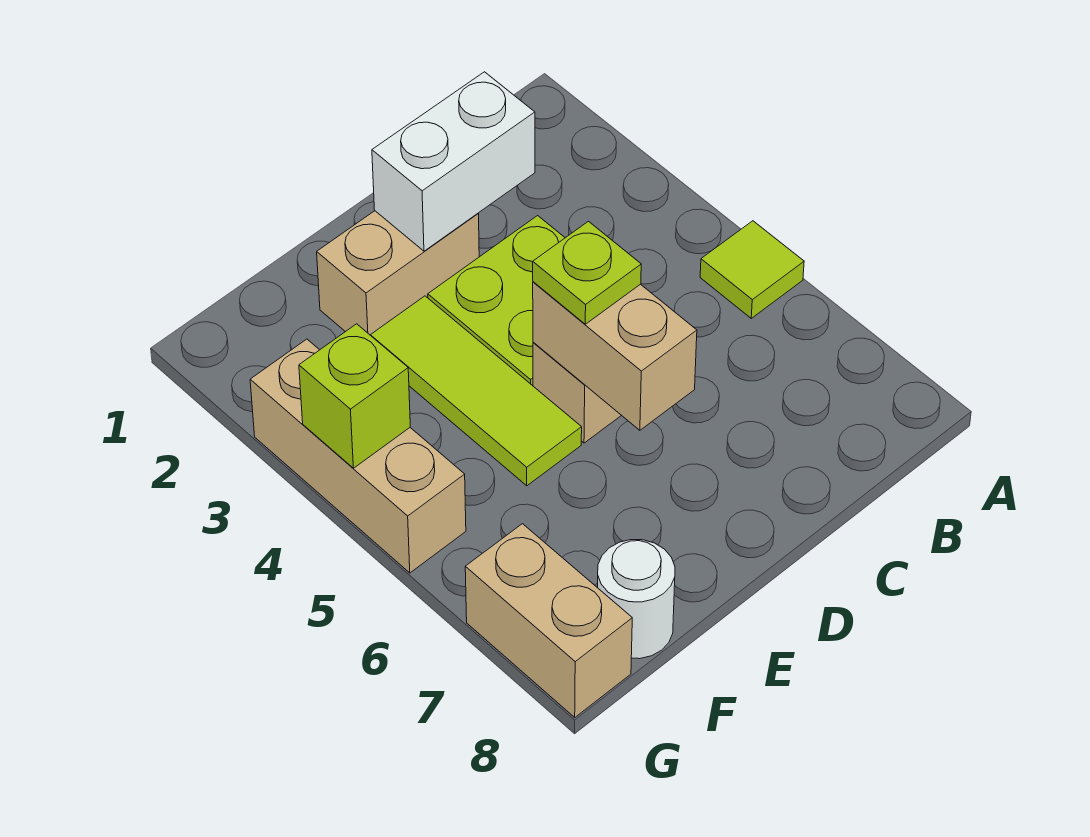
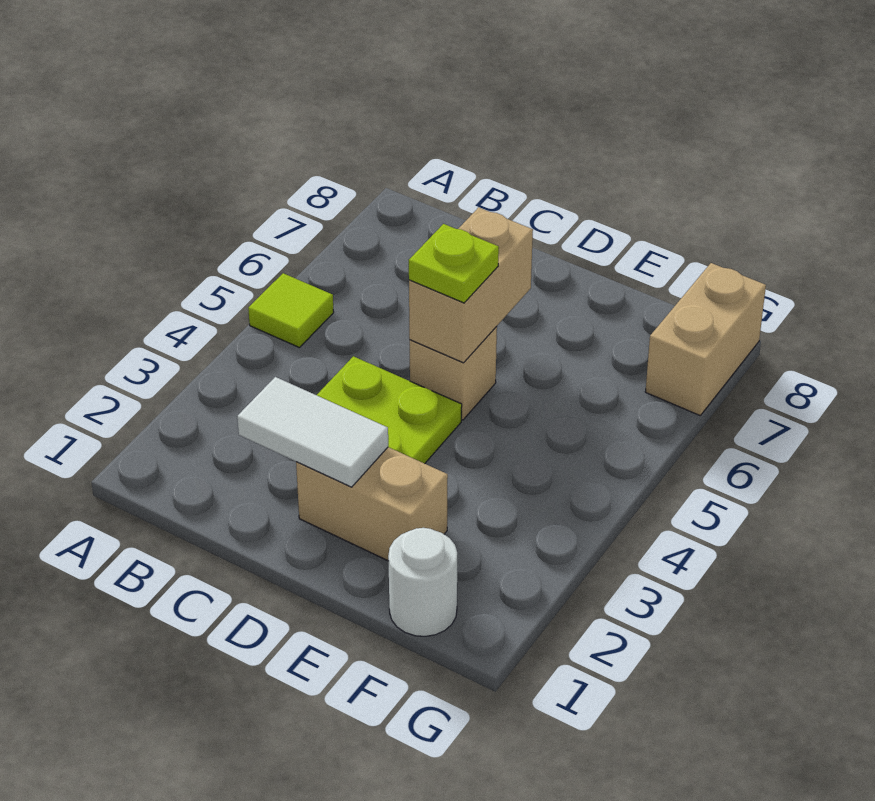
white brick C2:D2 level 2 -> white tile C2:D2 level 2
lime tile E3:E5 level 1 -> none
white round brick F8 level 1 -> white round brick F1 level 1
tan brick G3:G5 level 1 -> none
lime brick G4 level 2 -> none

